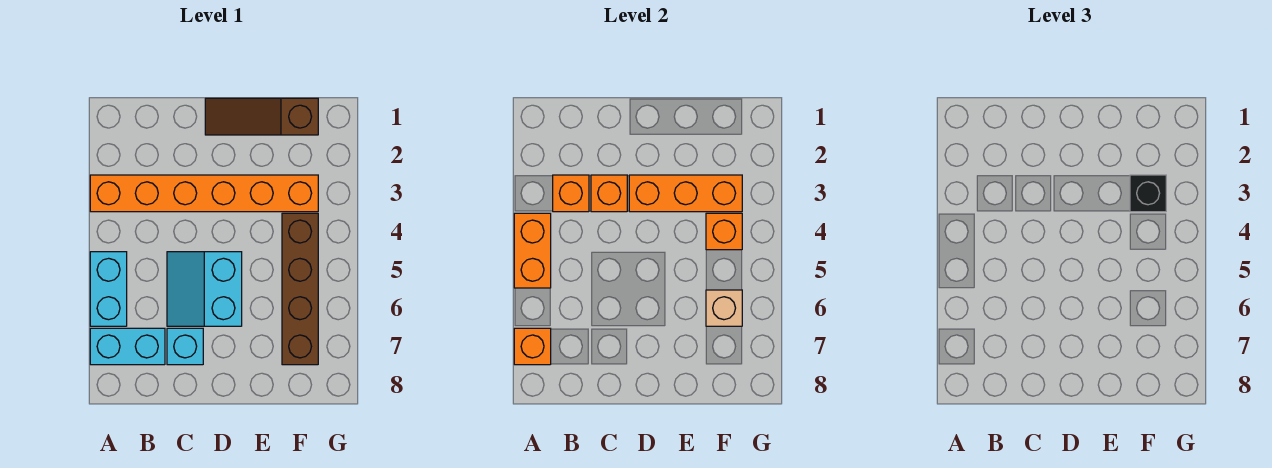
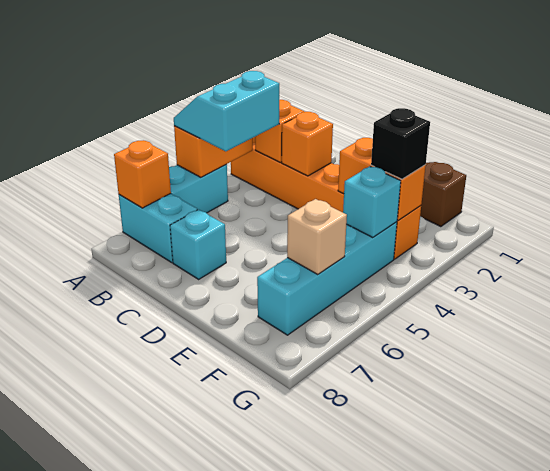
cyan slope C5:D6 level 1 top D -> cyan slope A4:B5 level 3 top B
orange brick D3:F3 level 2 -> orange brick E3:F3 level 2
brown brick F4:F7 level 1 -> cyan brick F4:F7 level 1
orange brick F4 level 2 -> cyan brick F4 level 2

